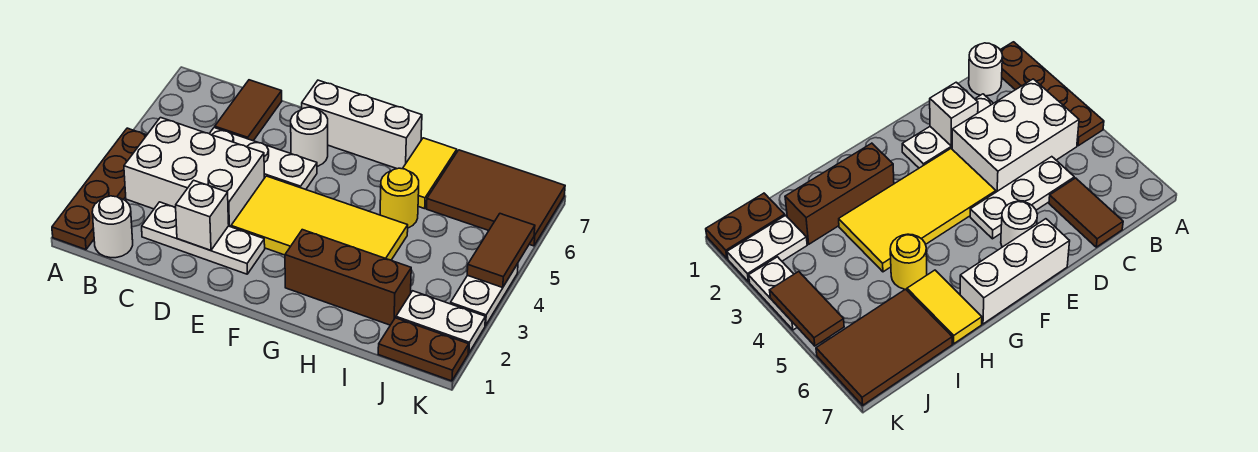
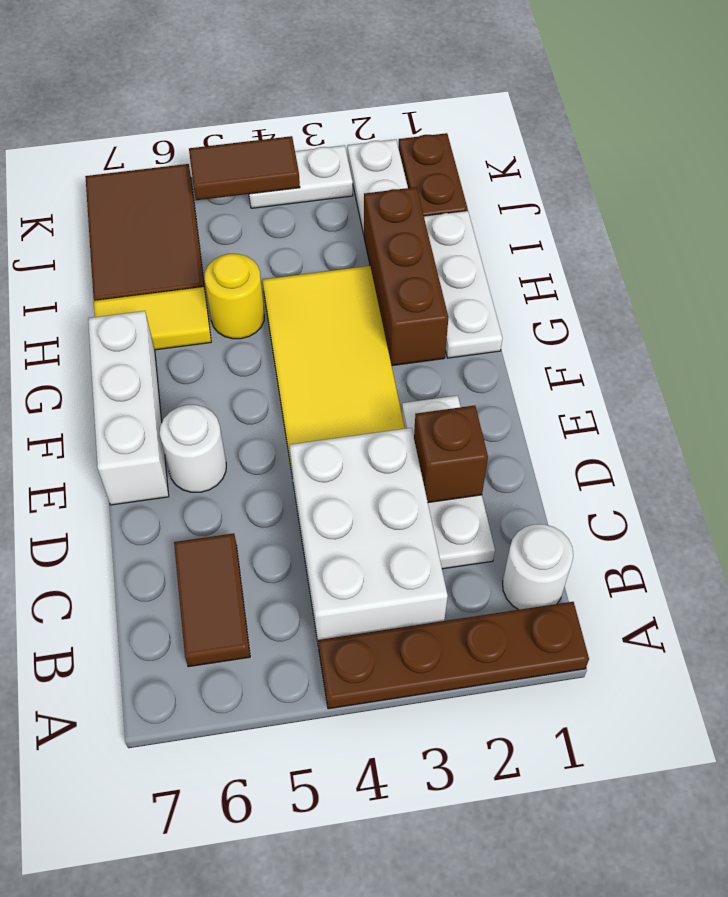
white plate C5:E5 level 1 -> white plate G1:I1 level 1
brown tile C6:C7 level 1 -> brown tile B6:C6 level 1
white brick D2 level 2 -> brown brick D2 level 2

